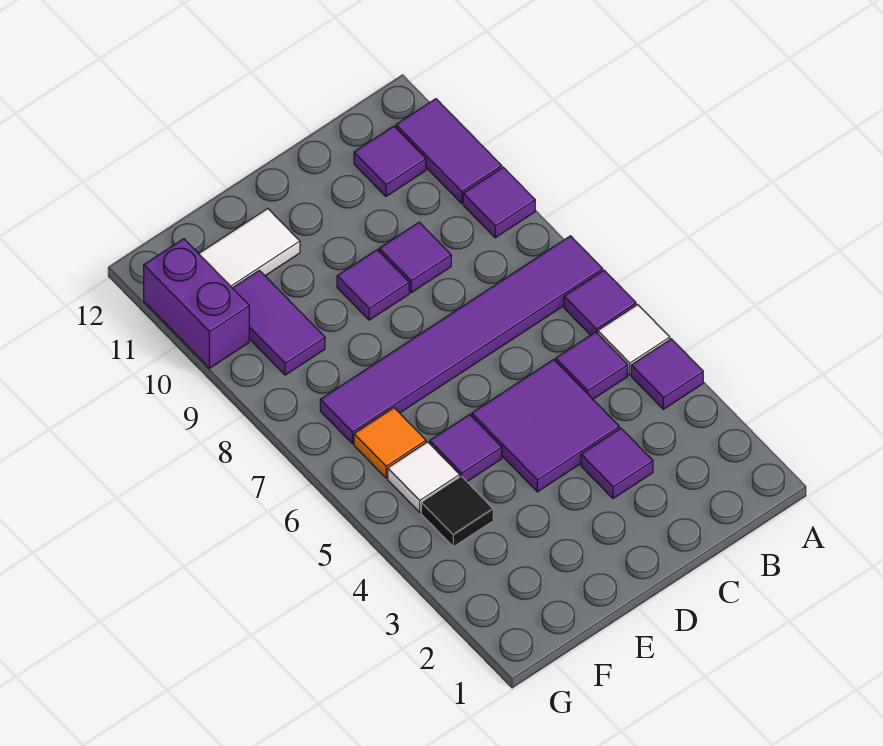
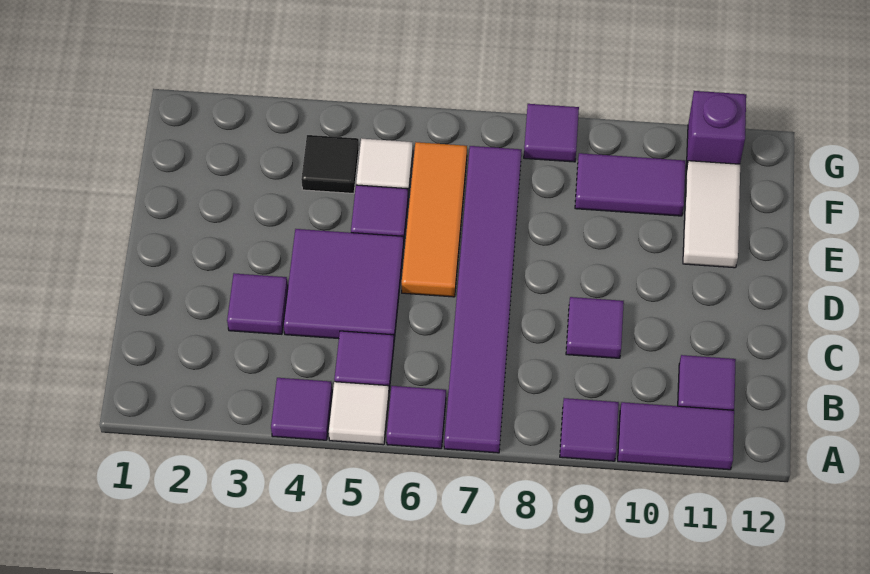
purple tile D9 level 1 -> purple tile G8 level 1
orange tile F6 level 1 -> orange tile D6:F6 level 1
purple brick G10:G11 level 1 -> purple brick G11 level 1

